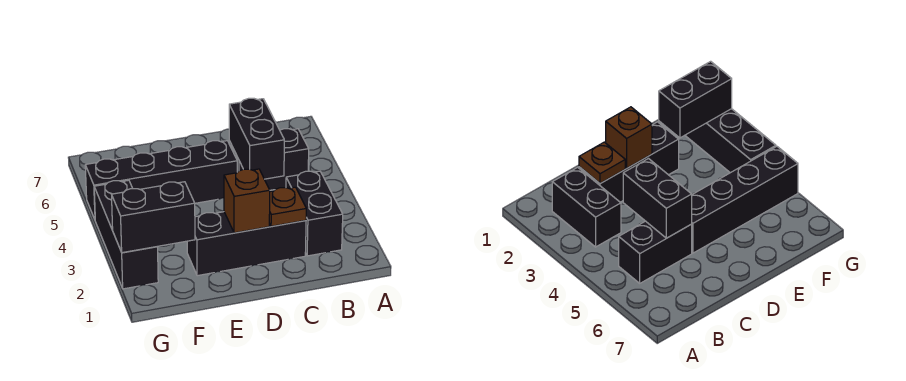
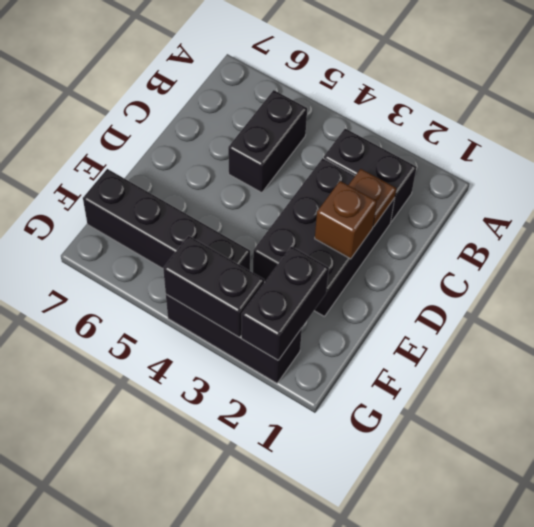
black brick C2:E2 level 1 -> black brick C2:E3 level 1
black brick C4:C5 level 2 -> black brick G3:G4 level 2
black brick D5:G5 level 1 -> black brick F4:F7 level 1

